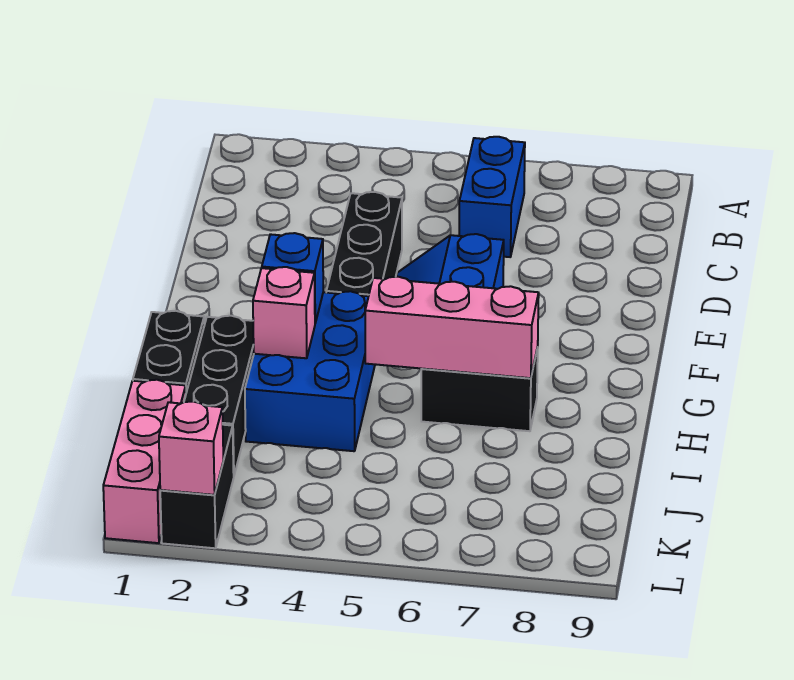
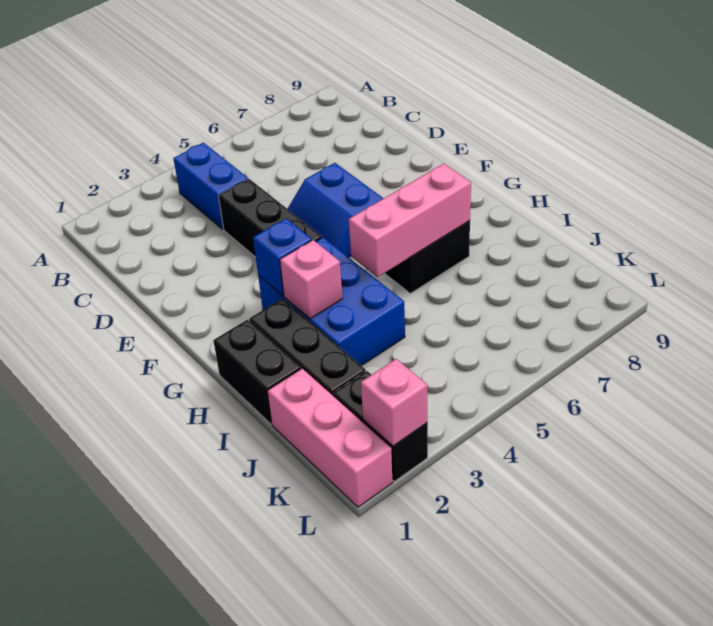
blue brick B6:C6 level 1 -> blue brick B4:C4 level 1

